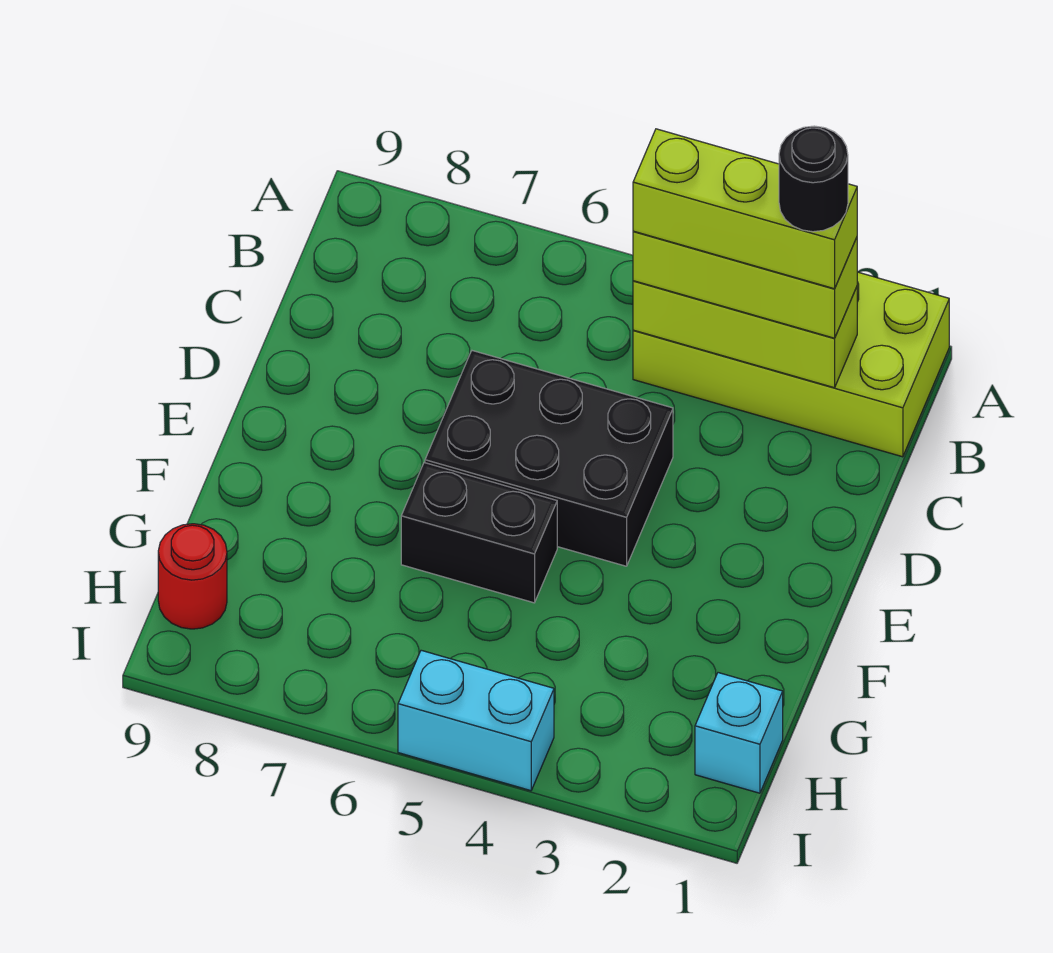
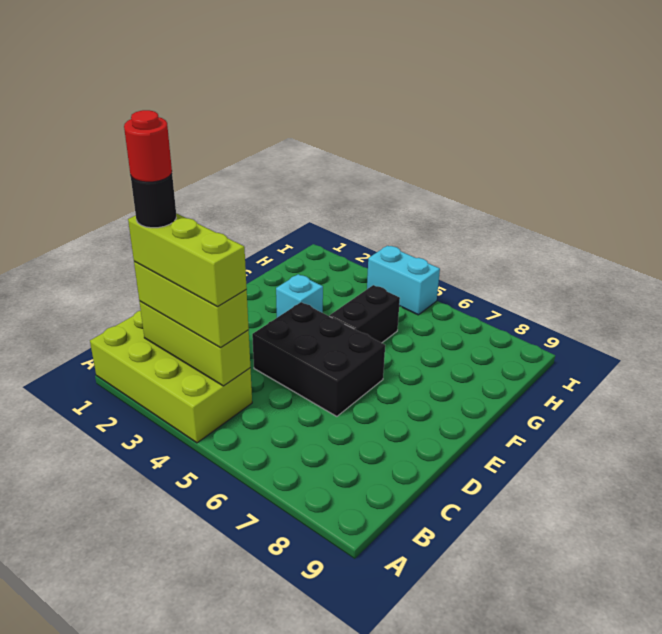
black brick F5:F6 level 1 -> black brick F5:G5 level 1
cyan brick H1 level 1 -> cyan brick F3 level 1
red round brick H9 level 1 -> red round brick B2 level 6

